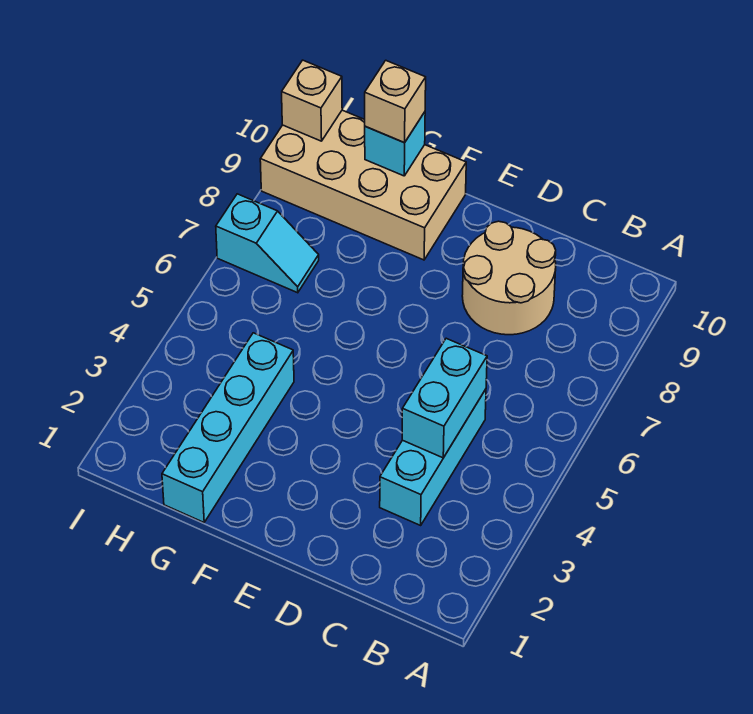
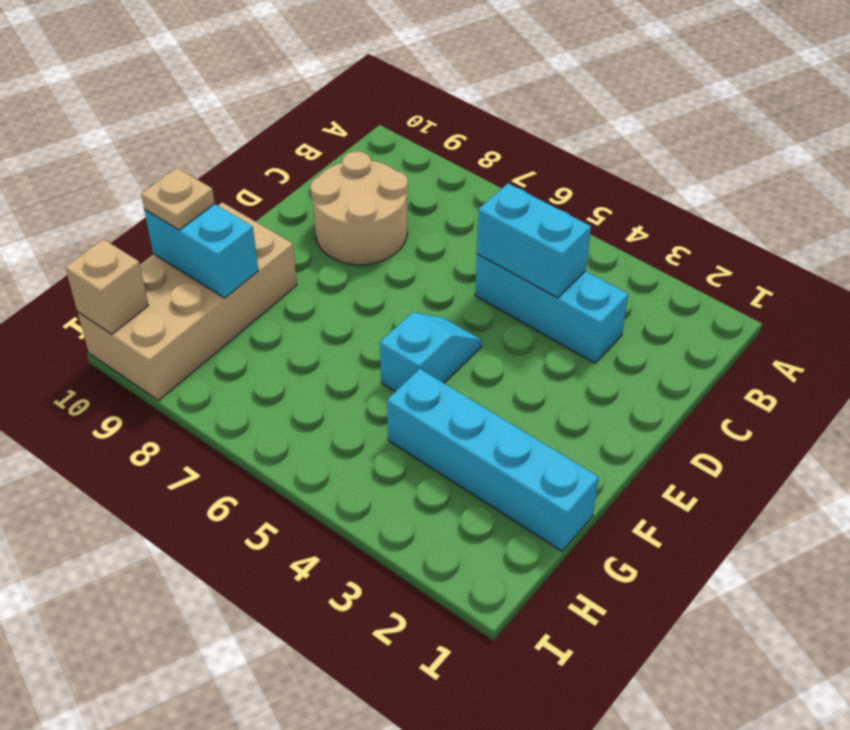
cyan brick G10 level 2 -> cyan brick G9:G10 level 2
tan brick G10 level 3 -> tan plate G10 level 3
cyan slope H7:I7 level 1 top I -> cyan slope E5:F5 level 1 top F

